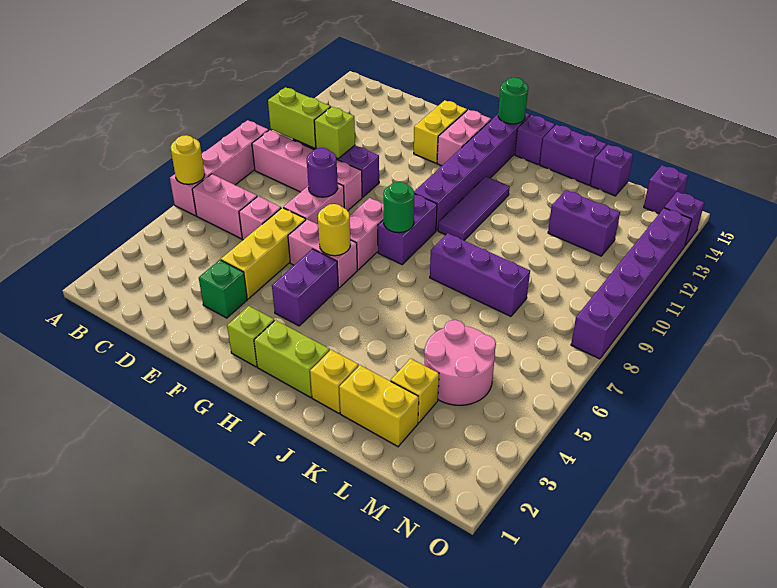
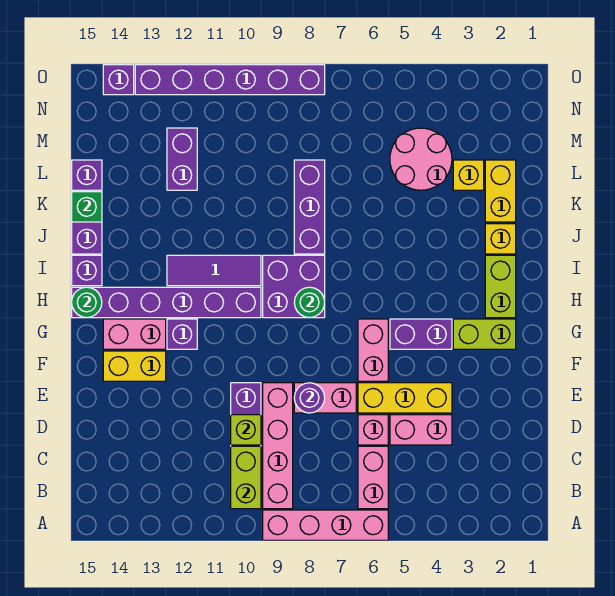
yellow round brick A6 level 2 -> none
green brick E3 level 1 -> green brick K15 level 2
lime brick G2 level 1 -> lime brick G2:G3 level 1
yellow round brick G6 level 2 -> none
pink brick G7:G8 level 1 -> pink brick D4:D5 level 1
purple brick H8:H9 level 1 -> purple brick H8:I9 level 1
purple brick N15 level 1 -> purple brick G12 level 1

